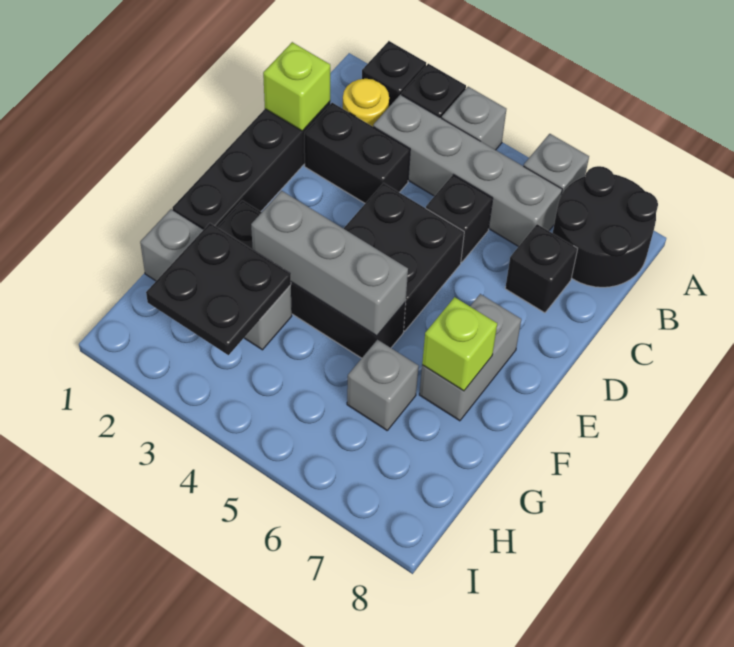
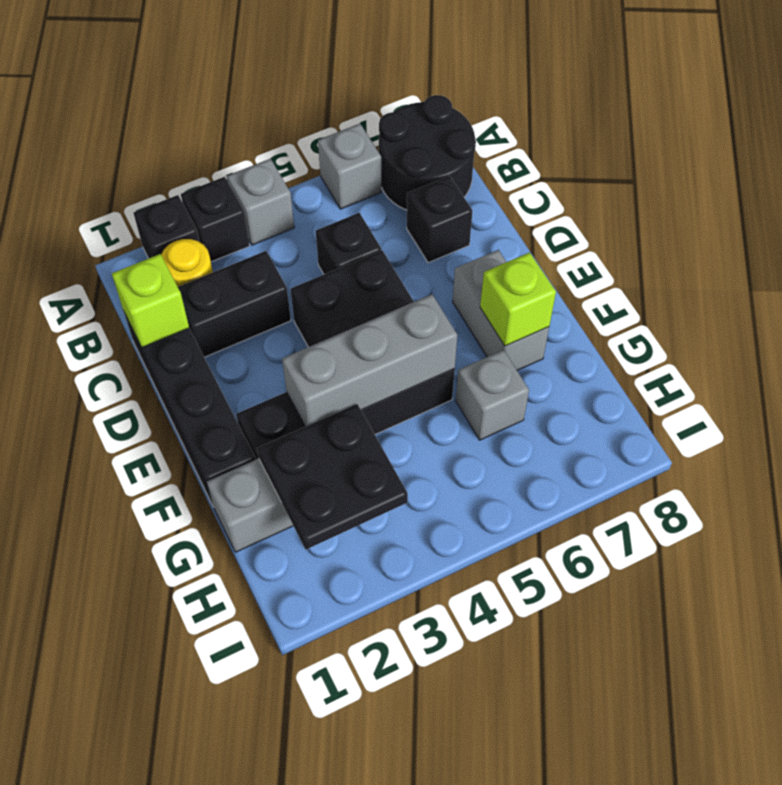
grey brick B3:B6 level 1 -> none

